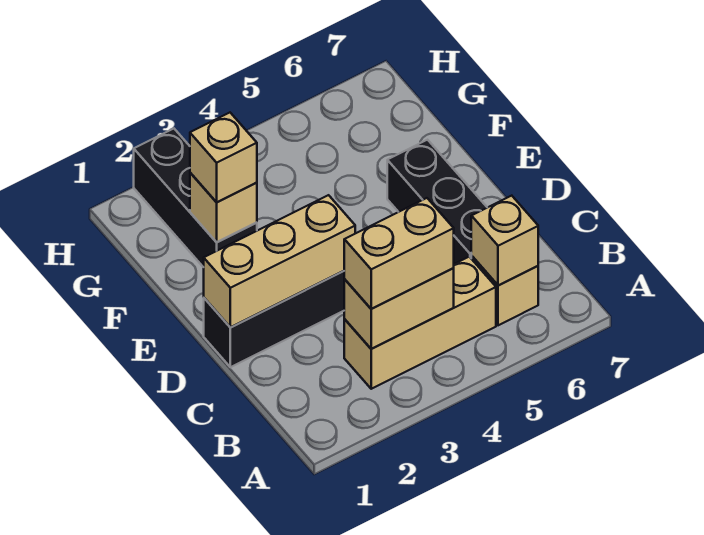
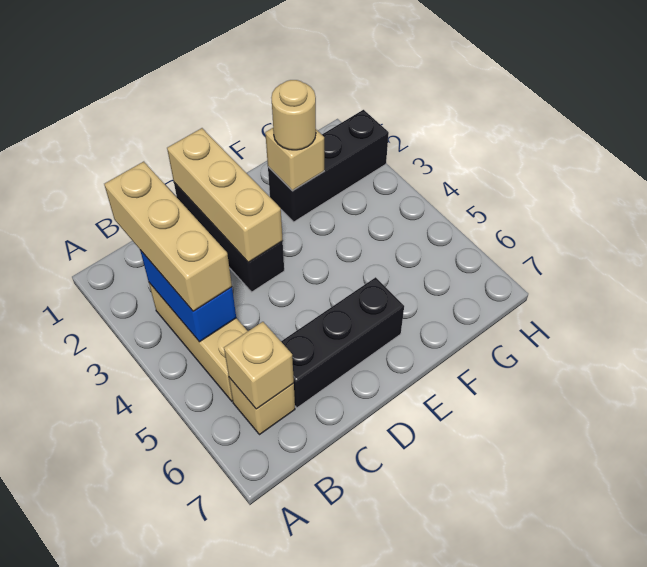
tan brick B3:B4 level 2 -> blue brick B3:B4 level 2
tan brick B3:B4 level 3 -> tan brick B2:B4 level 3
tan brick F2 level 3 -> tan round brick F2 level 3

